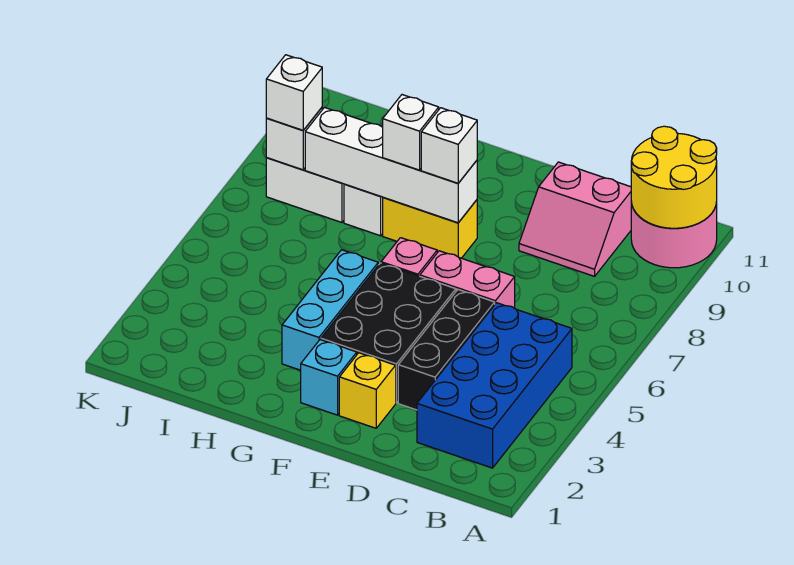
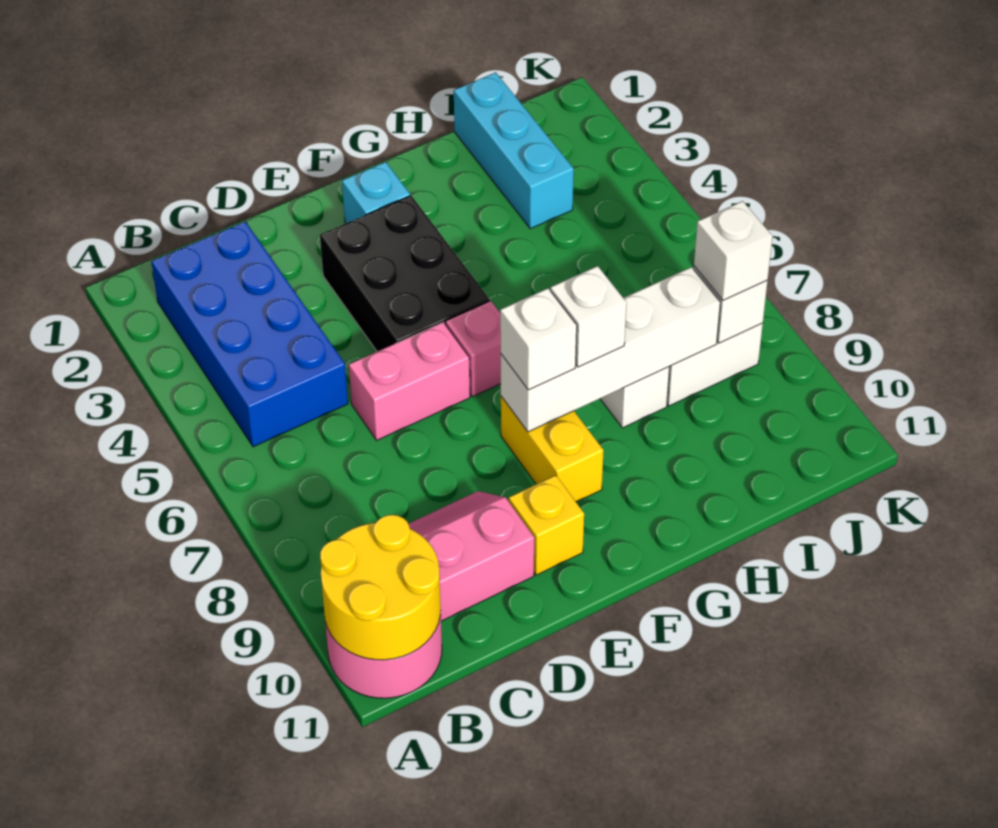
black brick D3:D5 level 1 -> none
yellow brick E2 level 1 -> yellow brick E10 level 1
yellow brick F8:G8 level 1 -> yellow brick F8:F9 level 1
cyan brick G3:G5 level 1 -> cyan brick I1:I3 level 1

